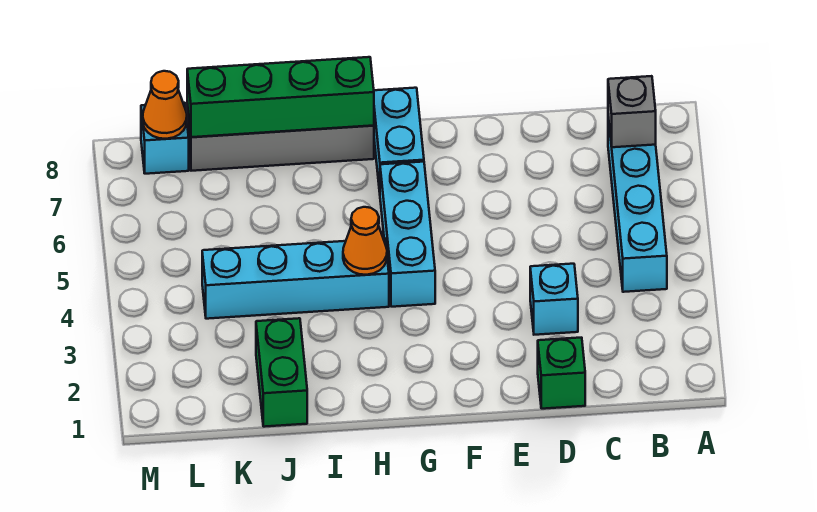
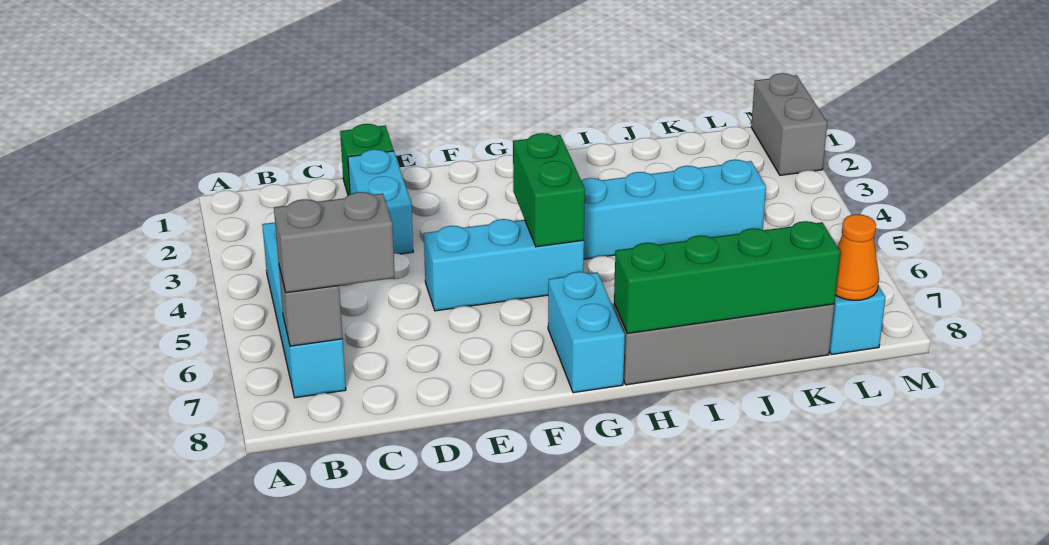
none -> grey brick B7:C7 level 3
cyan brick D3 level 1 -> cyan brick D2:D3 level 1
cyan brick G4:G6 level 1 -> cyan brick E5:G5 level 1
orange cone H4 level 2 -> none
green brick J1:J2 level 1 -> green brick G4:G5 level 2
none -> grey brick M1:M2 level 1

